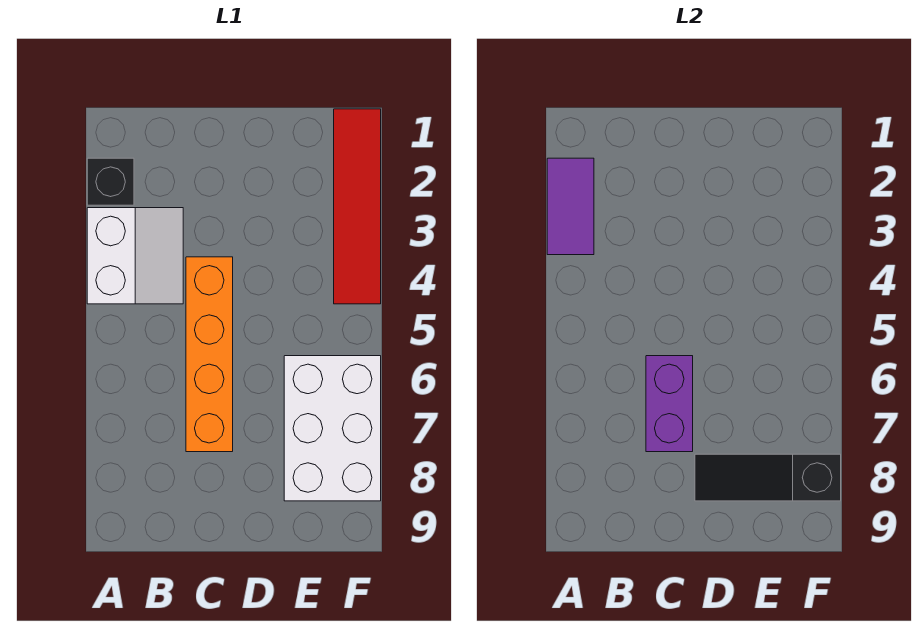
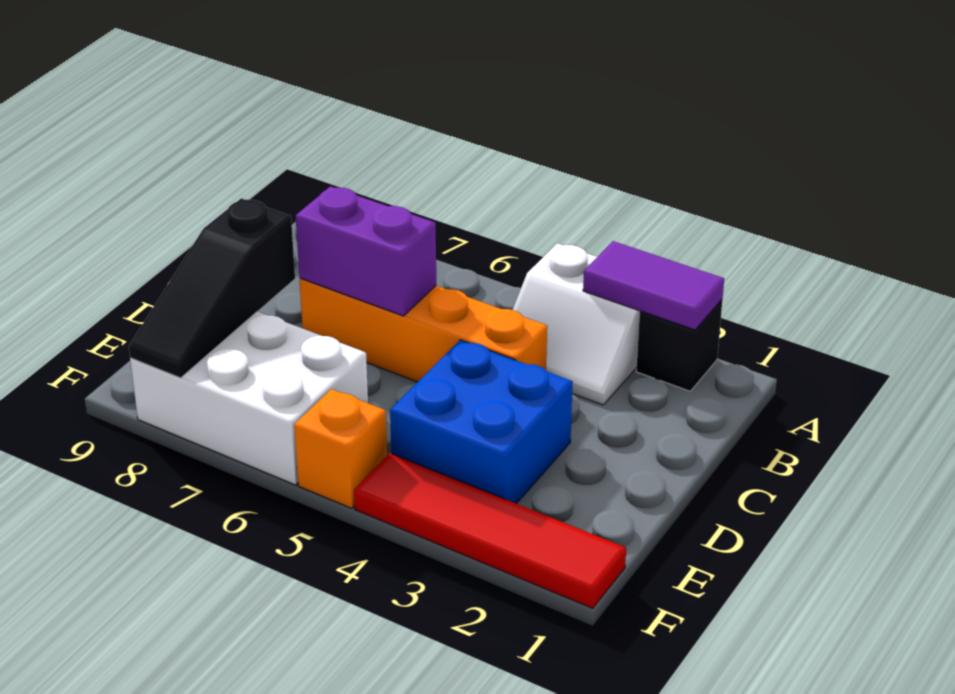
none -> blue brick D3:E4 level 1
black slope D8:F8 level 2 top F -> black slope D8:F8 level 2 top D
none -> orange brick F5 level 1

